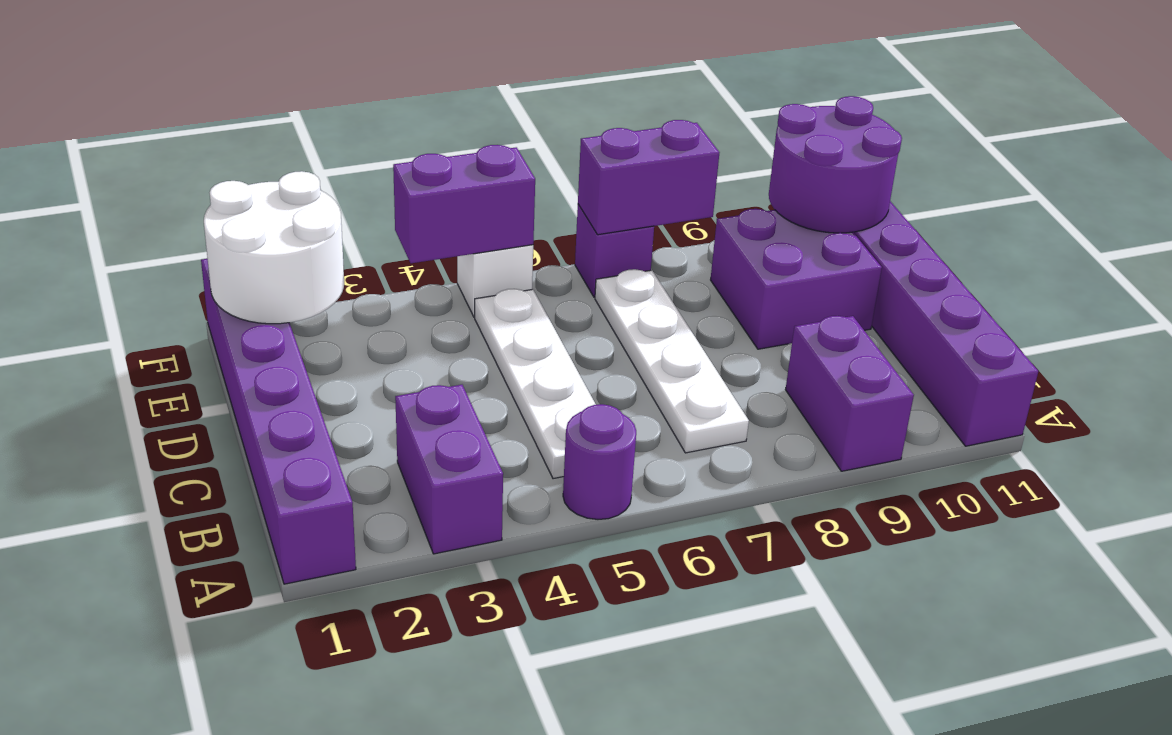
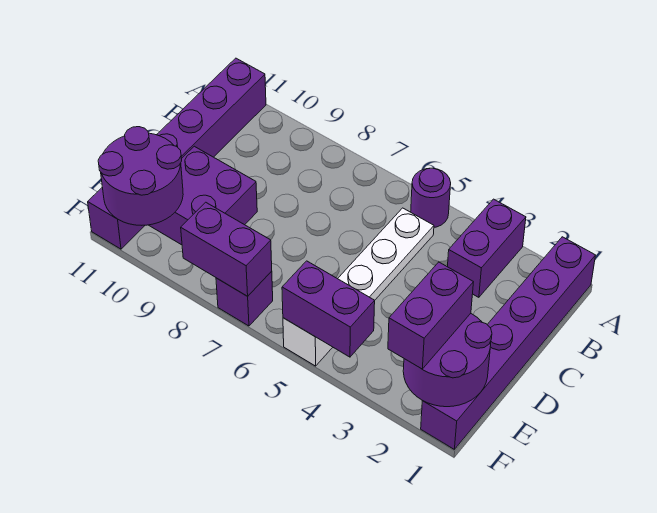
purple brick A9:B9 level 1 -> purple brick E2:F2 level 3
white plate B7:E7 level 1 -> none
white round brick E1:F2 level 2 -> purple round brick E1:F2 level 2

